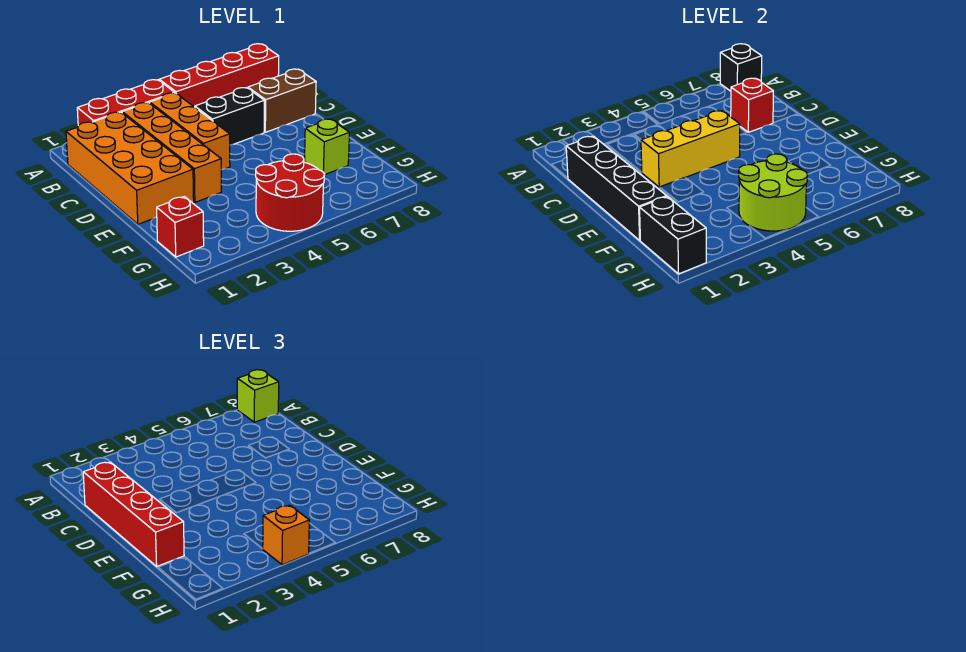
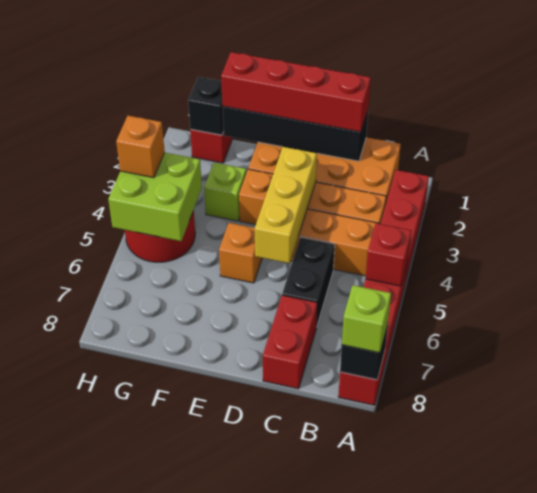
brown brick C7:C8 level 1 -> red brick C7:C8 level 1
red brick C7 level 2 -> red brick A5 level 2
none -> orange brick E5 level 1
lime brick F7 level 1 -> lime brick F3 level 1
black brick G1:H1 level 2 -> black brick G1 level 2
lime round brick G4:H5 level 2 -> lime brick G4:H5 level 2

